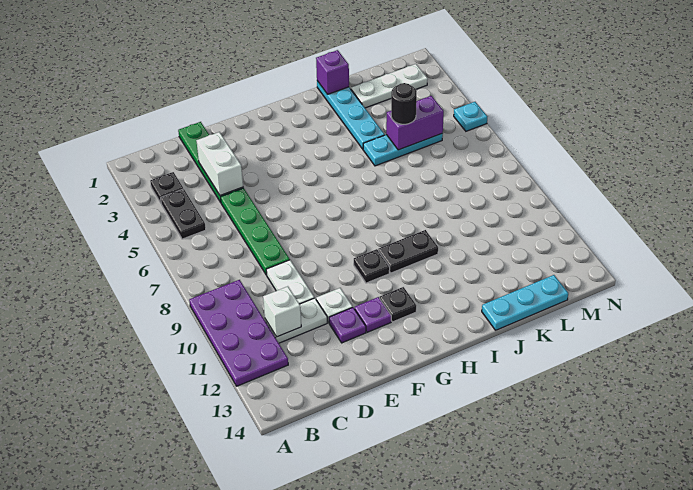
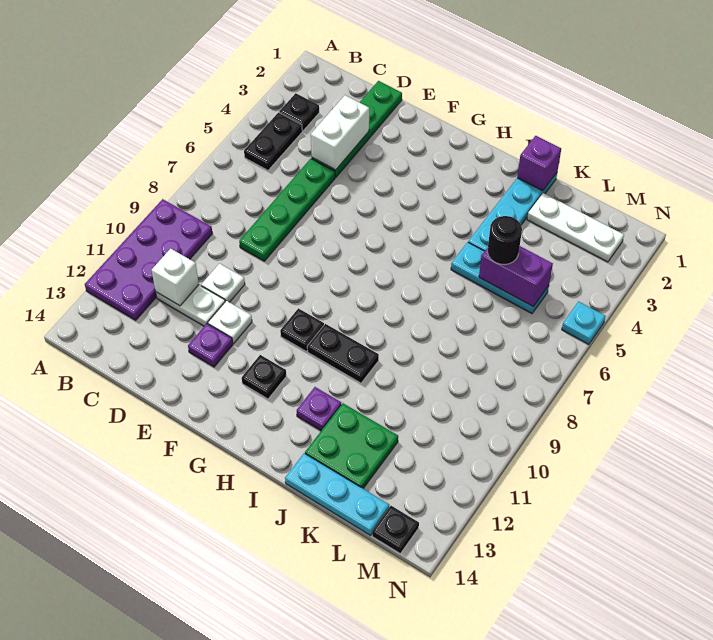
white plate D9:D10 level 1 -> white plate D10 level 1
purple plate F12 level 1 -> purple plate I12 level 1
none -> green plate J12:K13 level 1
none -> black plate M14 level 1

